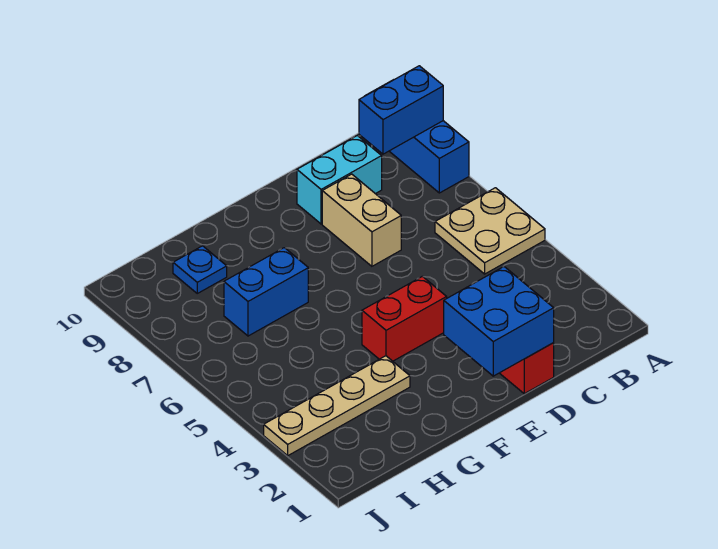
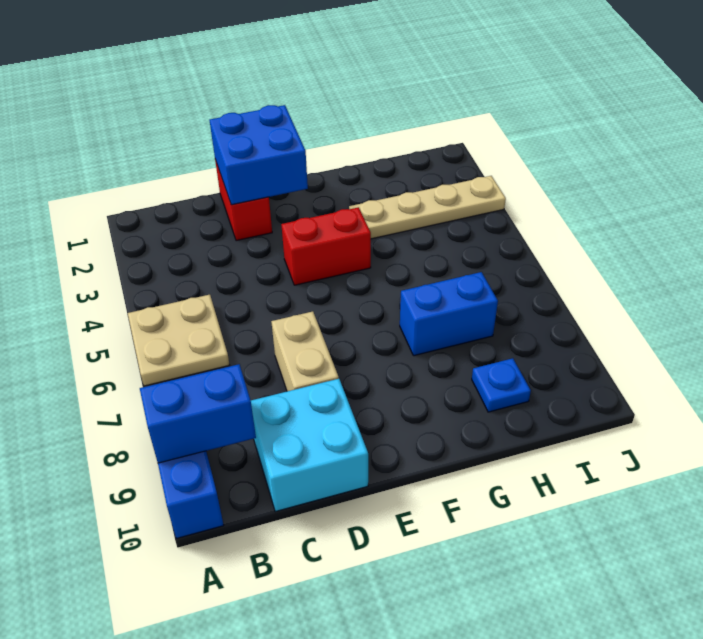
cyan brick C9:D9 level 1 -> cyan brick C9:D10 level 1

